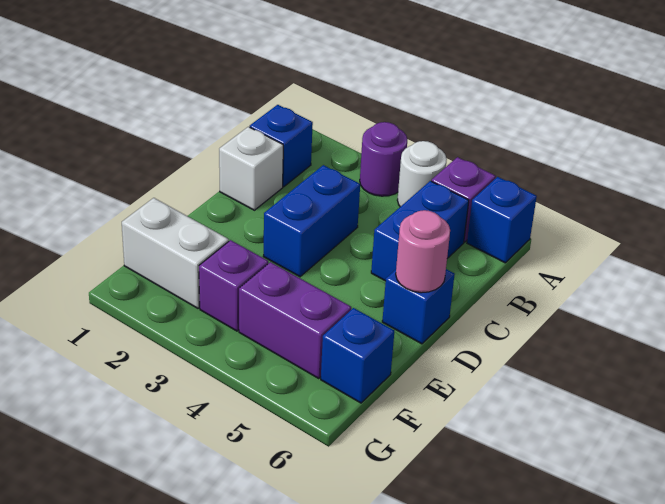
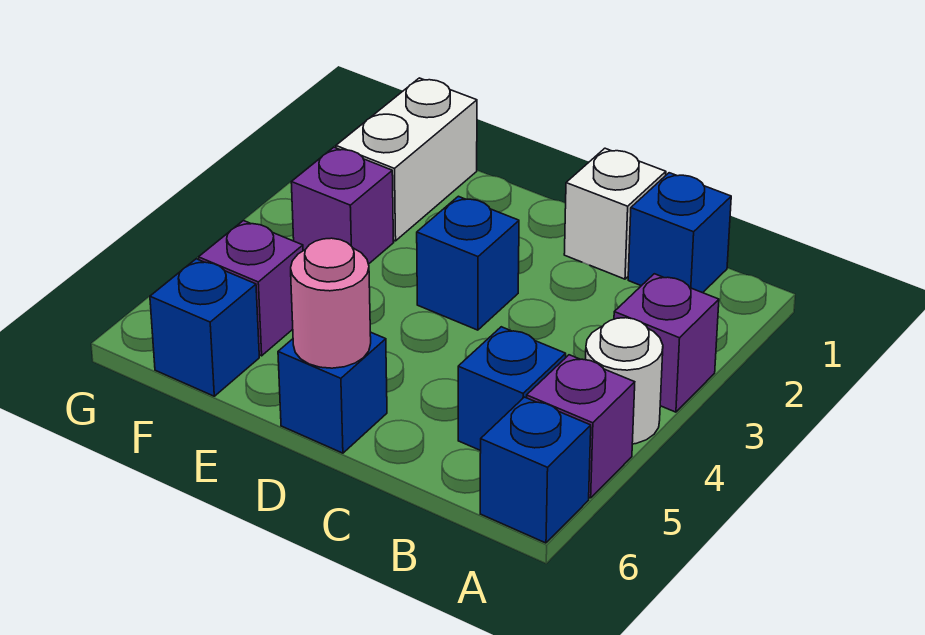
purple round brick A3 level 1 -> purple brick A3 level 1
blue brick B5:C5 level 1 -> blue brick B5 level 1
blue brick C3:D3 level 1 -> blue brick D3 level 1
purple brick F4:F5 level 1 -> purple brick F5 level 1

